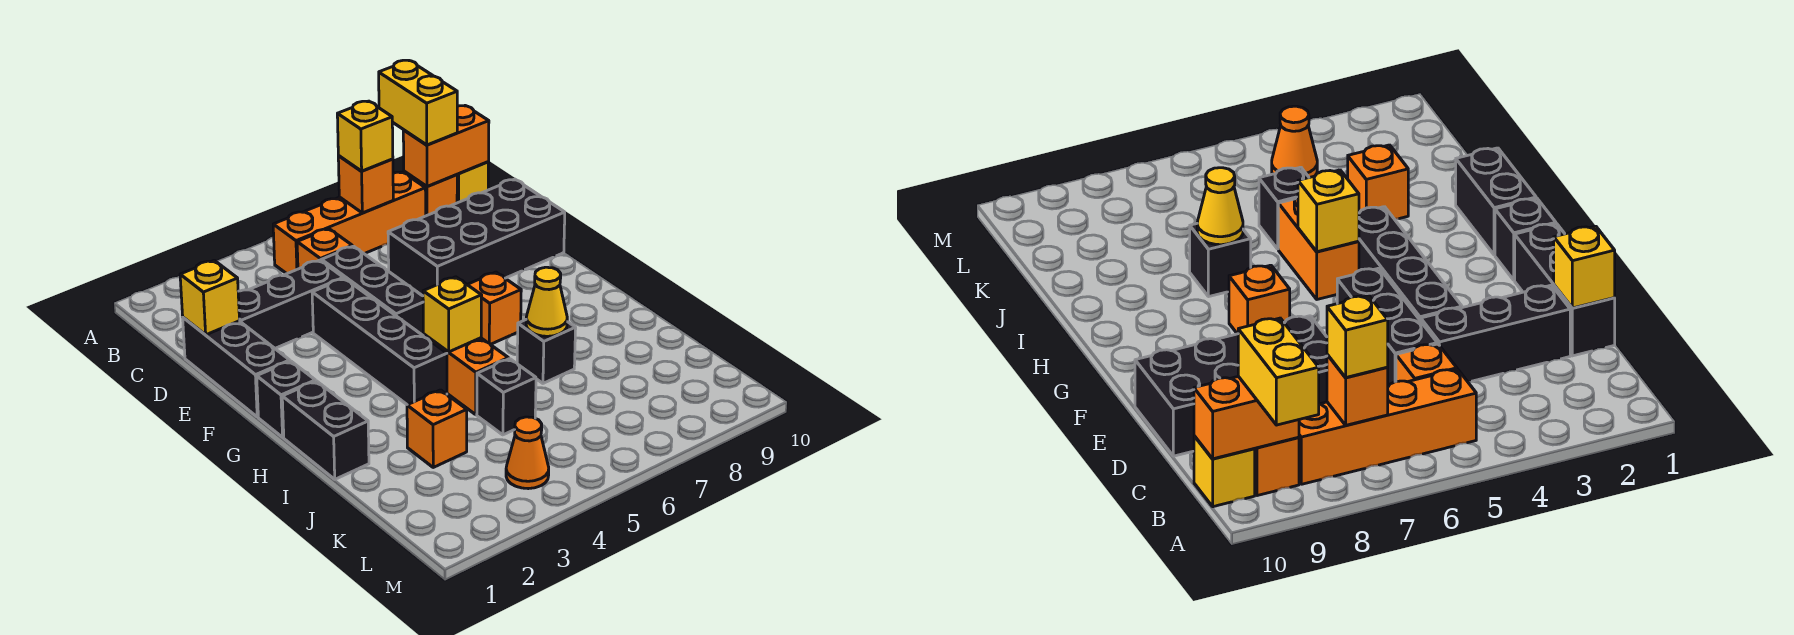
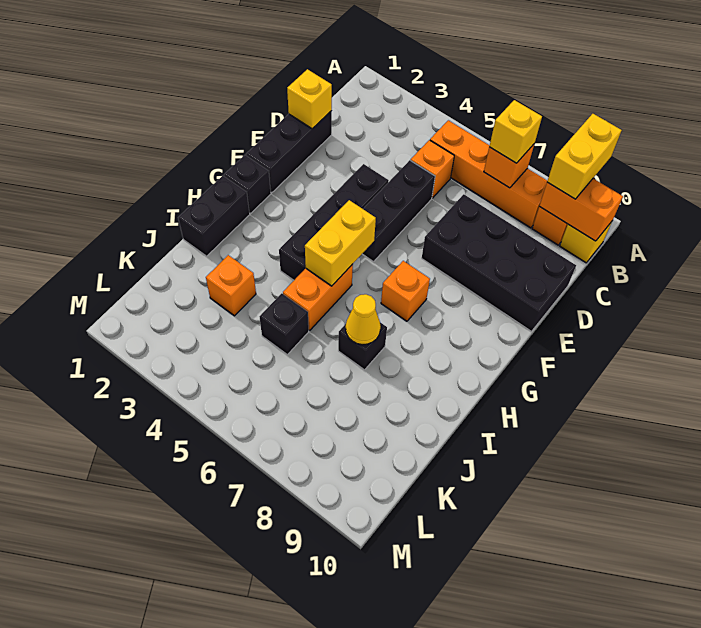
black brick D2:D4 level 1 -> none
yellow brick H5 level 2 -> yellow brick G5:H5 level 2
orange cone L4 level 1 -> none

